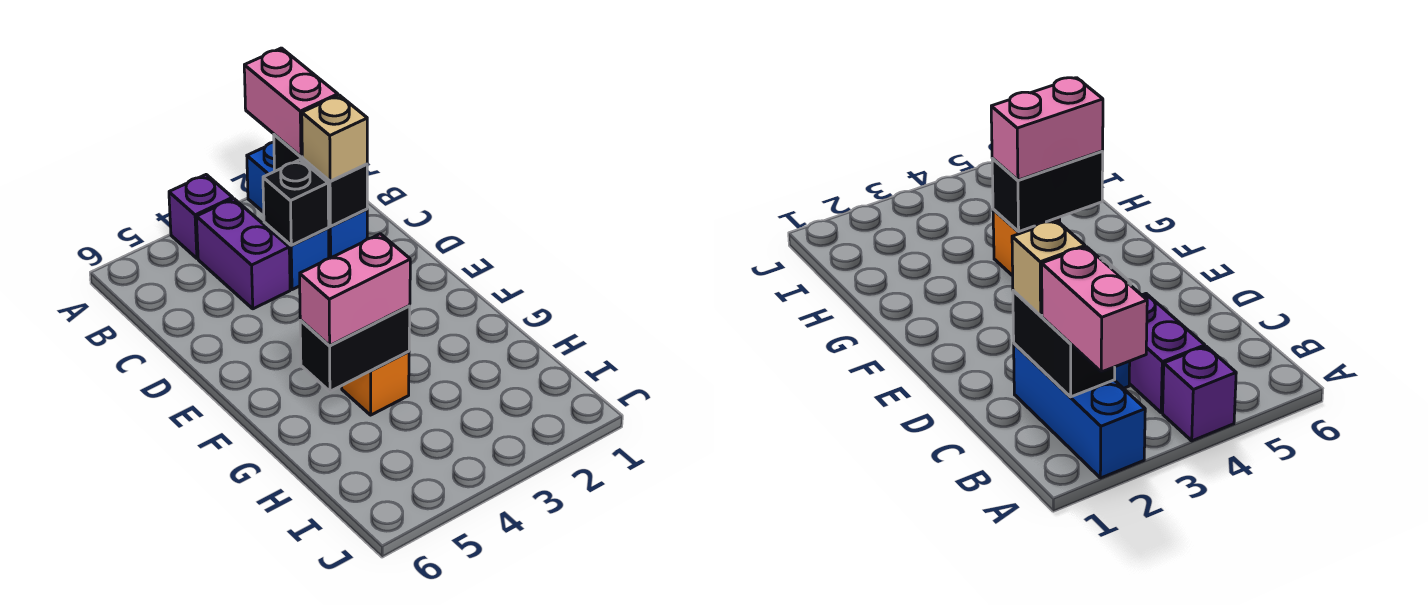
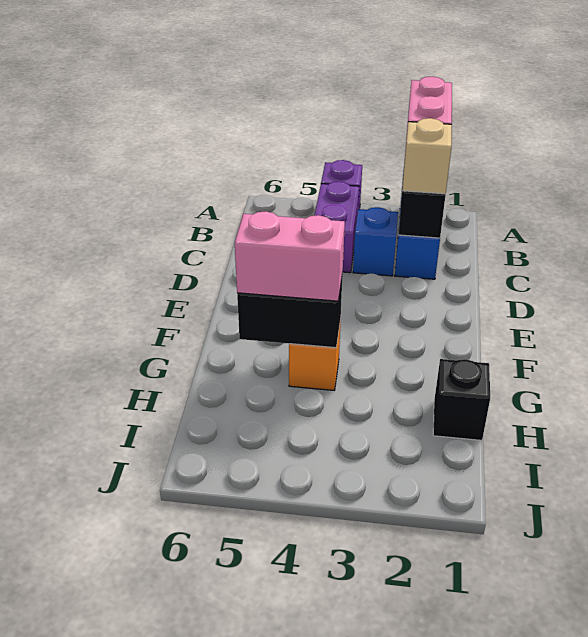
black brick C3 level 2 -> black brick H1 level 1

